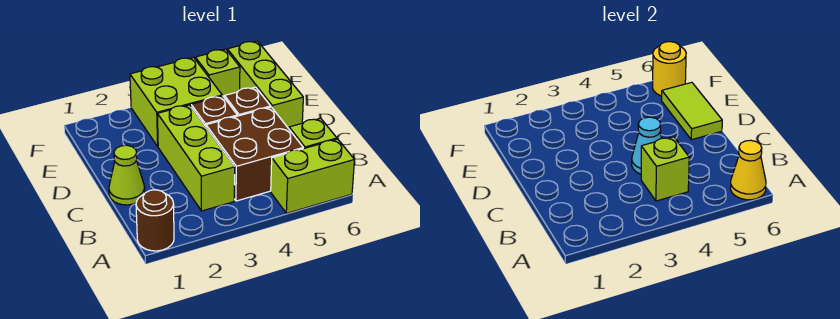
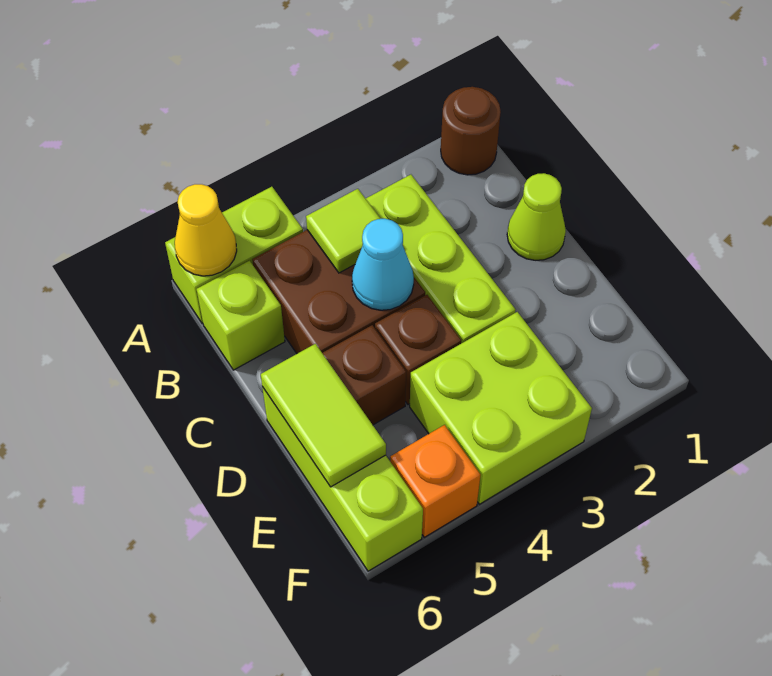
lime brick B4 level 2 -> lime tile B4 level 2
lime brick F5 level 1 -> orange brick F5 level 1
yellow round brick F6 level 2 -> none

